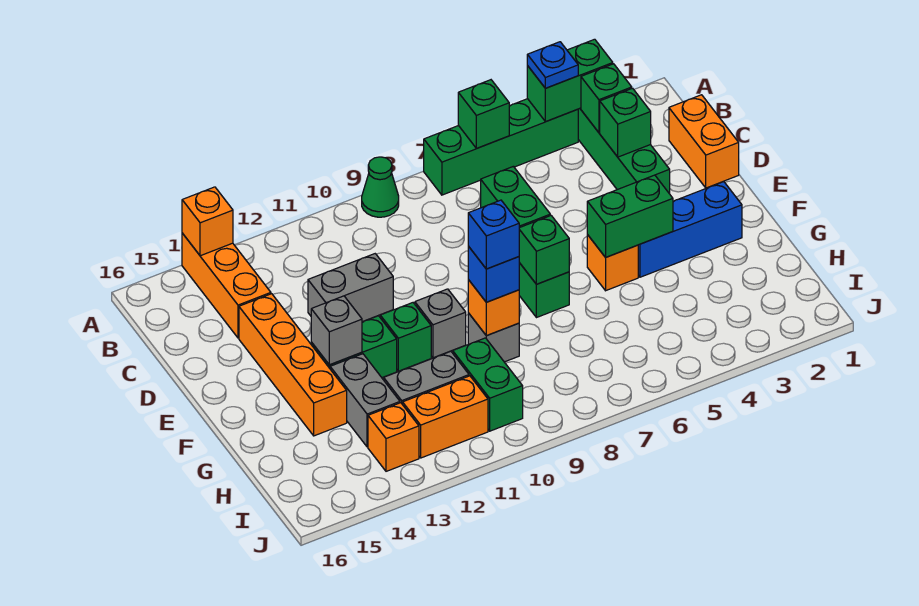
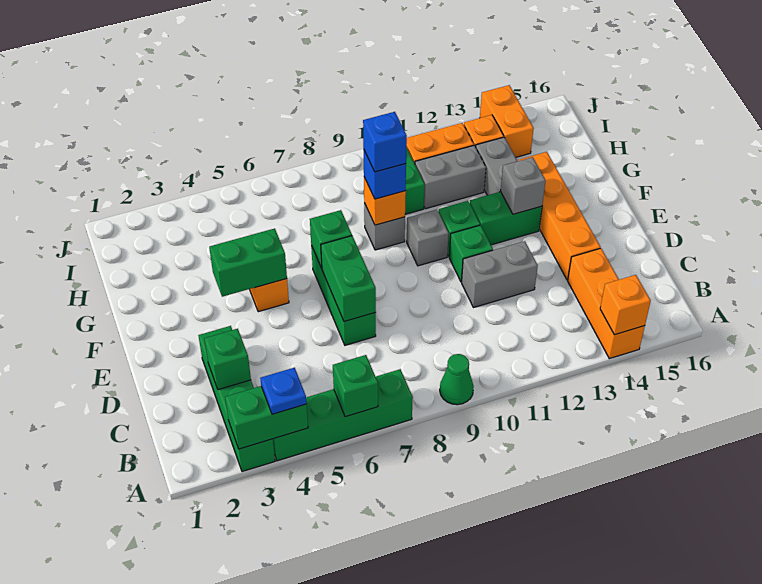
green brick B3 level 2 -> green brick E11 level 1
orange brick C1:D1 level 1 -> orange brick I14:J14 level 1
blue brick F2:F4 level 1 -> none

